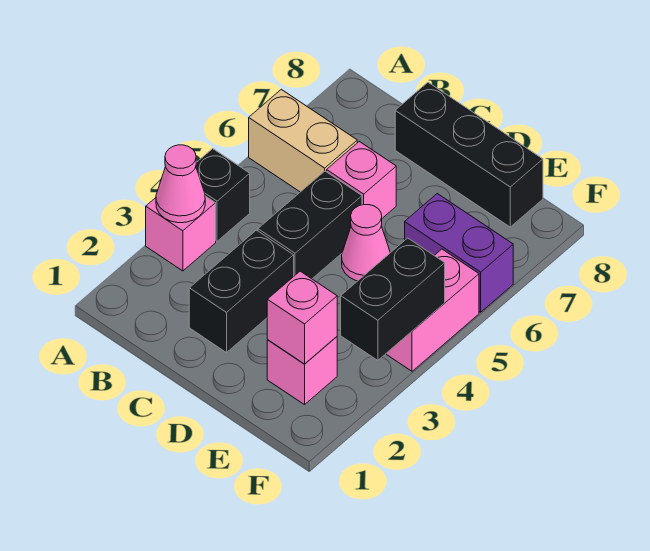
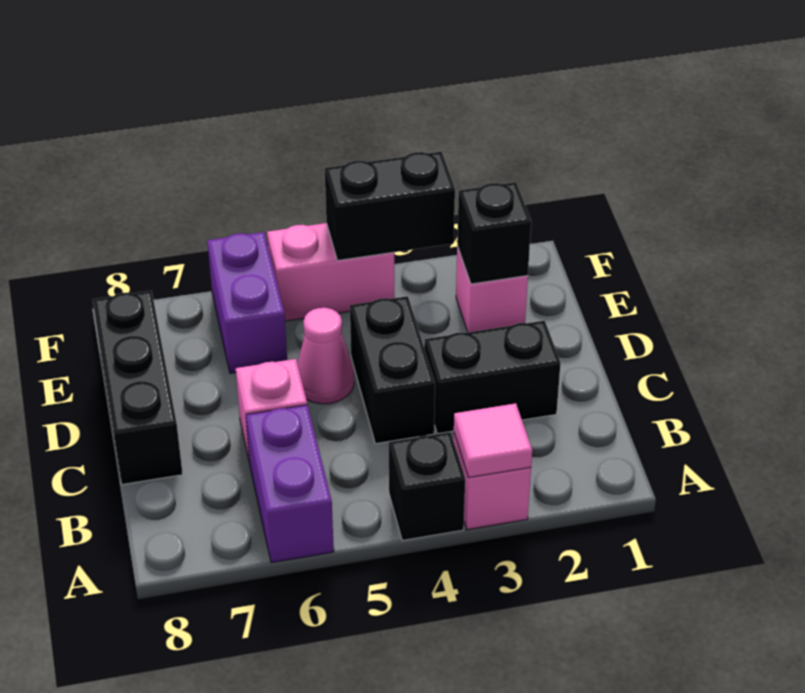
pink cone A3 level 2 -> pink tile A3 level 2
tan brick A6:B6 level 1 -> purple brick A6:B6 level 1
black brick C4:C5 level 1 -> black brick C4:D4 level 1
pink brick E2 level 2 -> black brick E2 level 2

